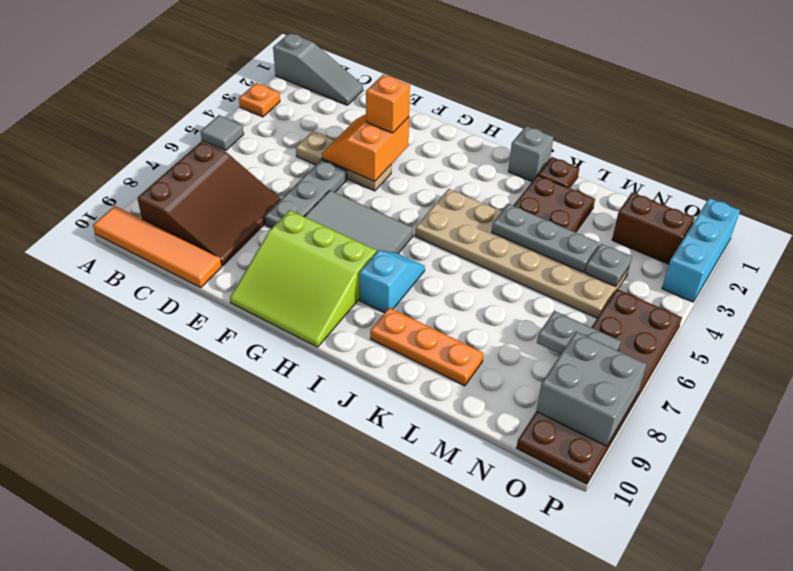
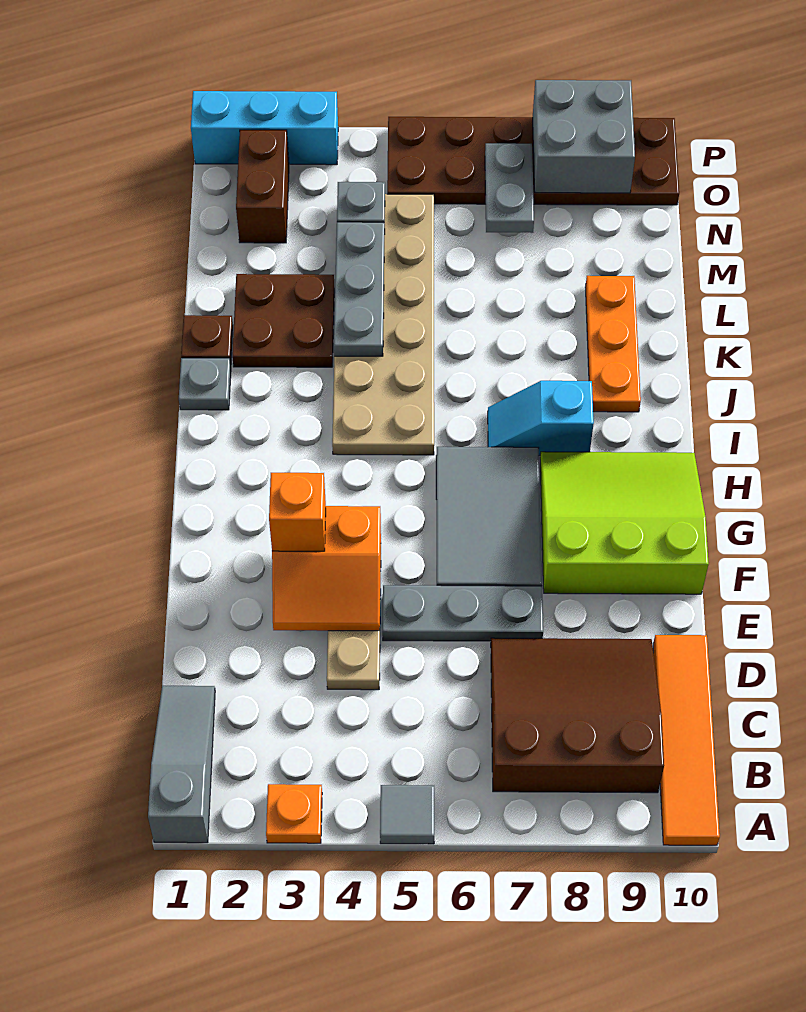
lime slope F8:H10 level 1 top 8 -> lime slope F8:H10 level 1 top F
grey brick J1 level 1 -> grey plate J1 level 1

